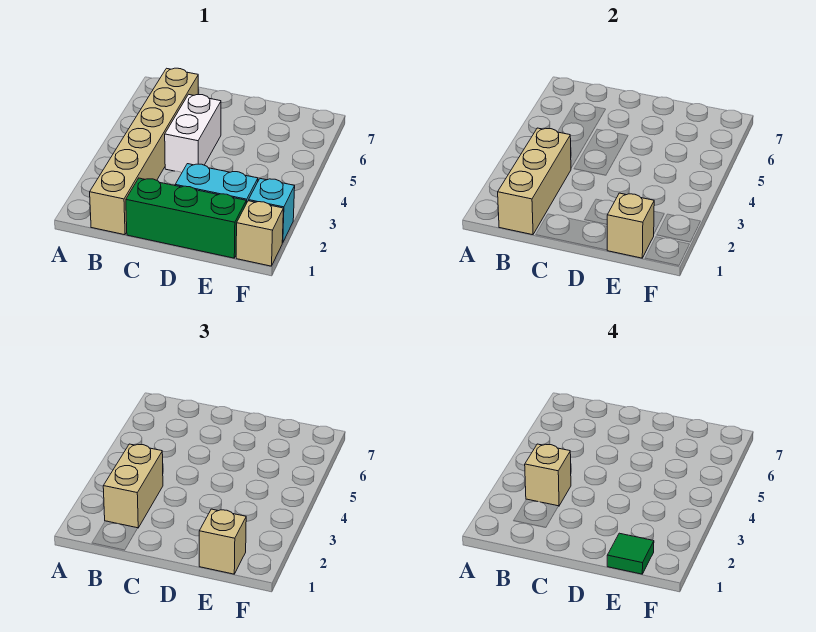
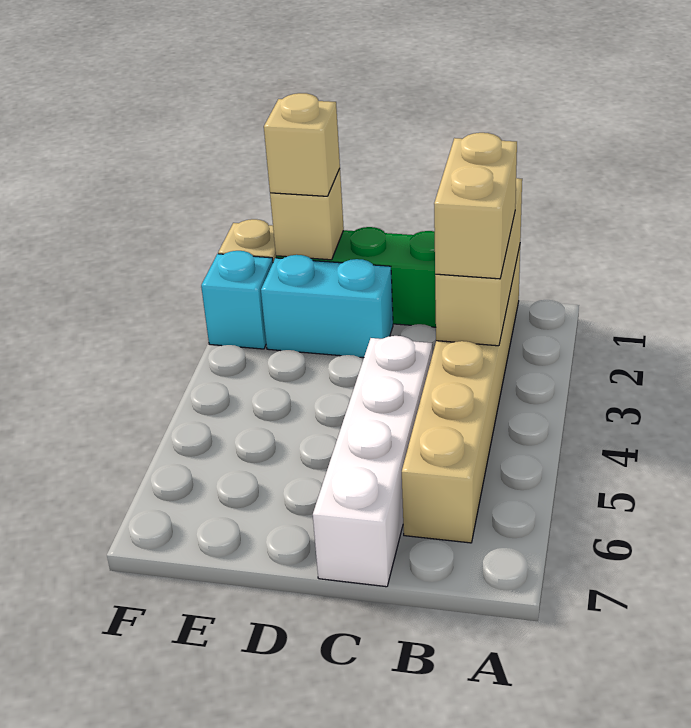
tan brick B3 level 4 -> none
white brick C4:C5 level 1 -> white brick C4:C7 level 1
green tile E1 level 4 -> none

